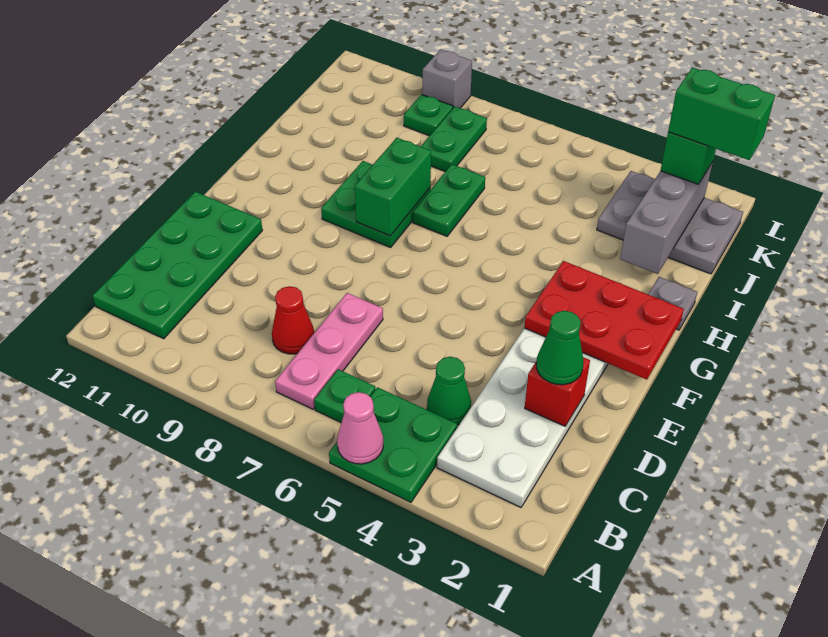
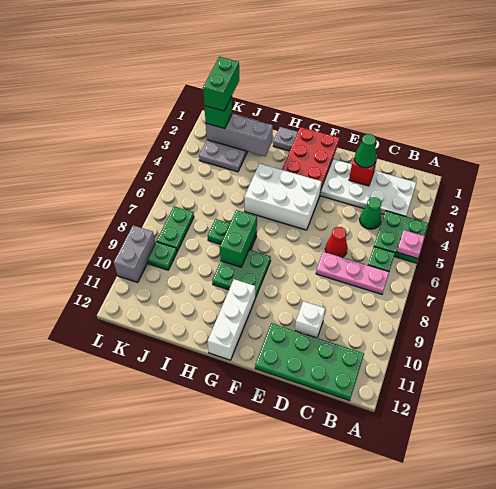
pink cone A5 level 2 -> pink plate A5 level 2
red cone C8 level 1 -> red cone D6 level 1
none -> white brick D10 level 1
none -> white brick F4:H5 level 1
green brick G8:H8 level 2 -> green brick H7:H8 level 2
none -> white brick G10:G12 level 1
green plate J8:K8 level 1 -> green plate K7:K8 level 1
grey brick L9 level 1 -> grey brick L9:L10 level 1

